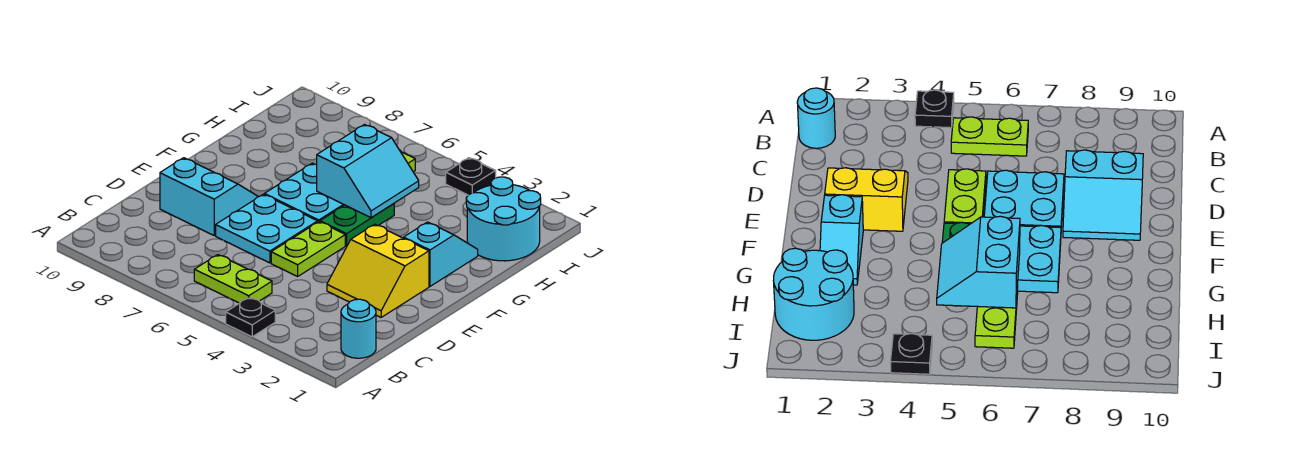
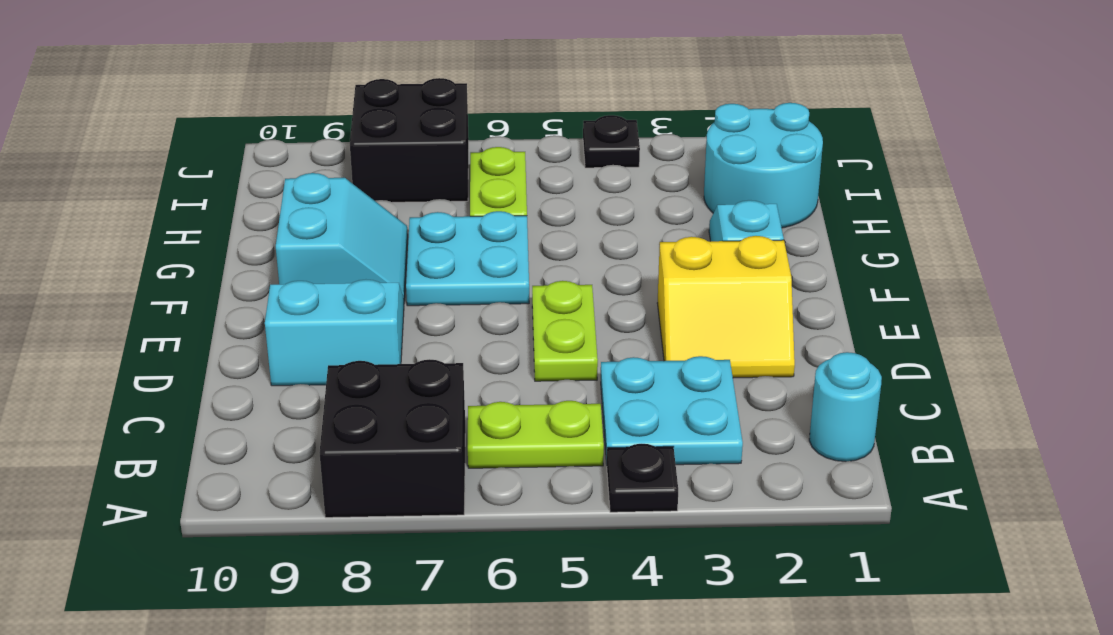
none -> black brick A7:B8 level 1
cyan plate D6:E7 level 1 -> cyan plate B3:C4 level 1
green plate F5:G5 level 1 -> none
cyan slope G5:H6 level 2 top 6 -> cyan slope F8:G9 level 1 top 9
none -> black brick I7:J8 level 1

